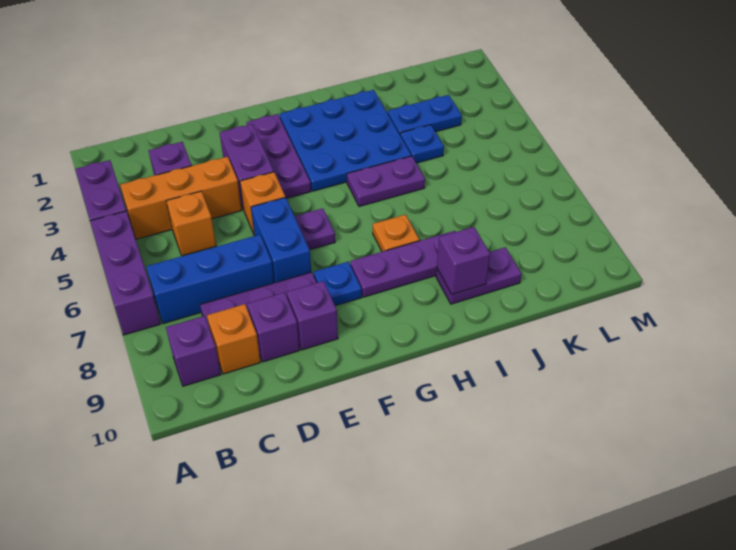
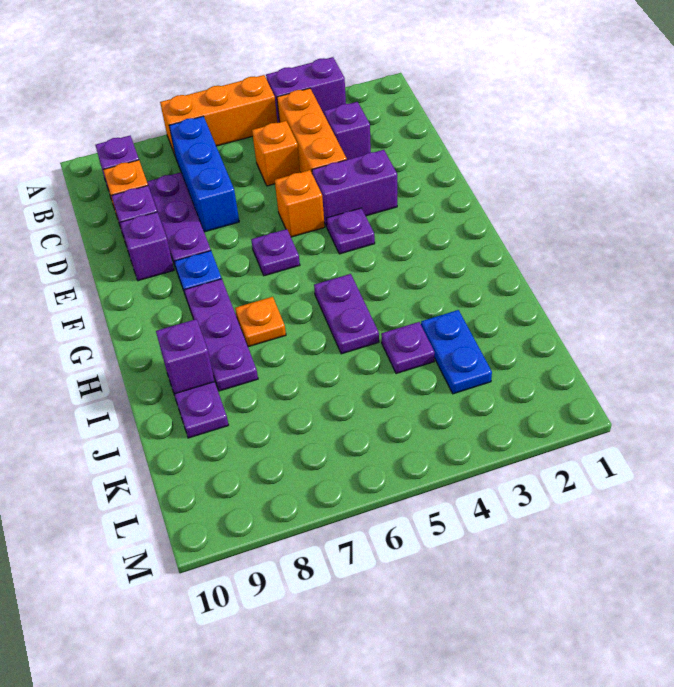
purple brick A5:A7 level 1 -> orange brick A5:A7 level 1
blue brick E6:E7 level 1 -> none
purple plate F2:F4 level 1 -> purple plate F4 level 1
blue plate G2:I4 level 1 -> none
blue plate J4 level 1 -> purple plate J4 level 1

